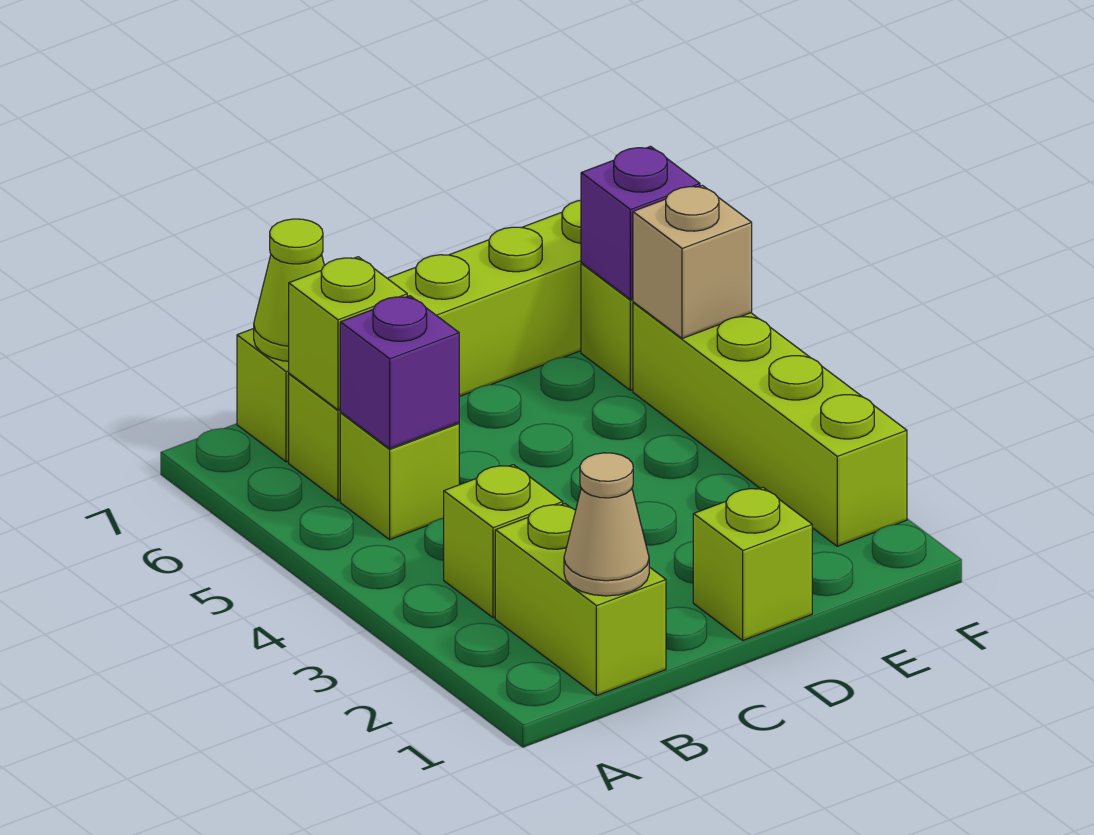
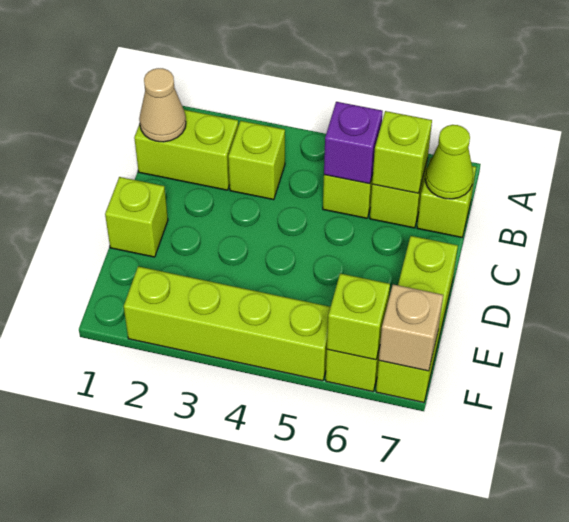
tan brick F5 level 2 -> tan brick F7 level 2
purple brick F6 level 2 -> lime brick F6 level 2

